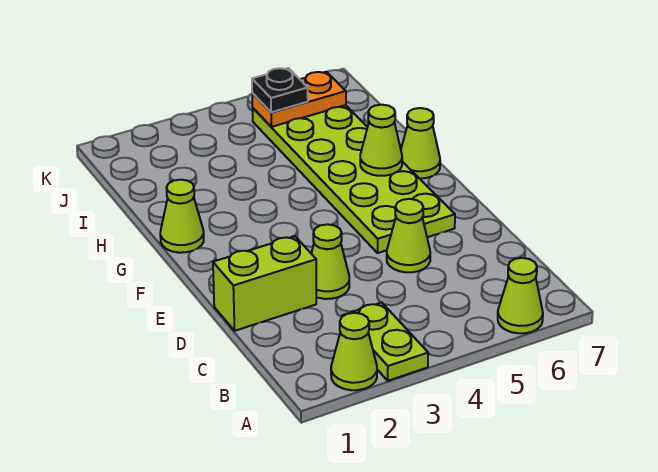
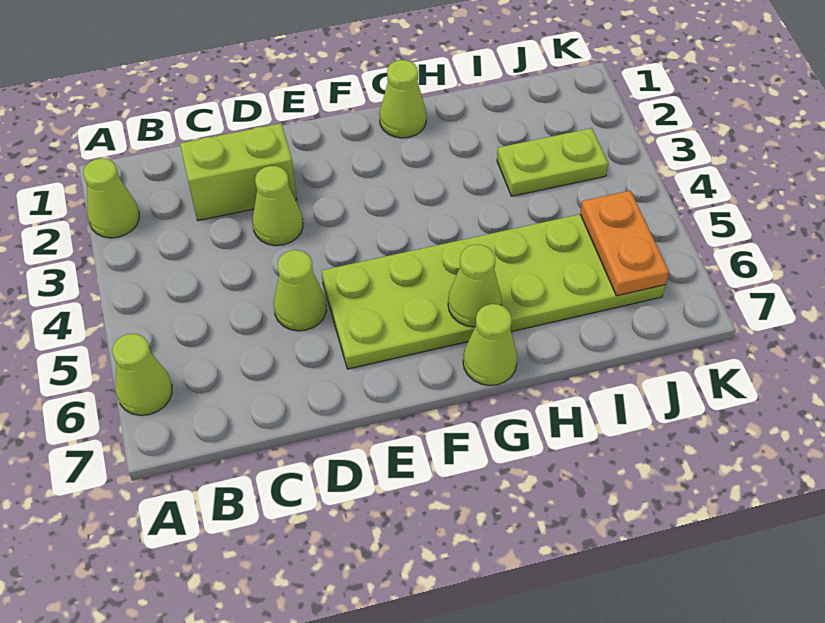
lime plate A3:B3 level 1 -> lime plate I3:J3 level 1
lime brick D1:D2 level 1 -> lime brick C2:D2 level 1
black plate J5 level 3 -> none

